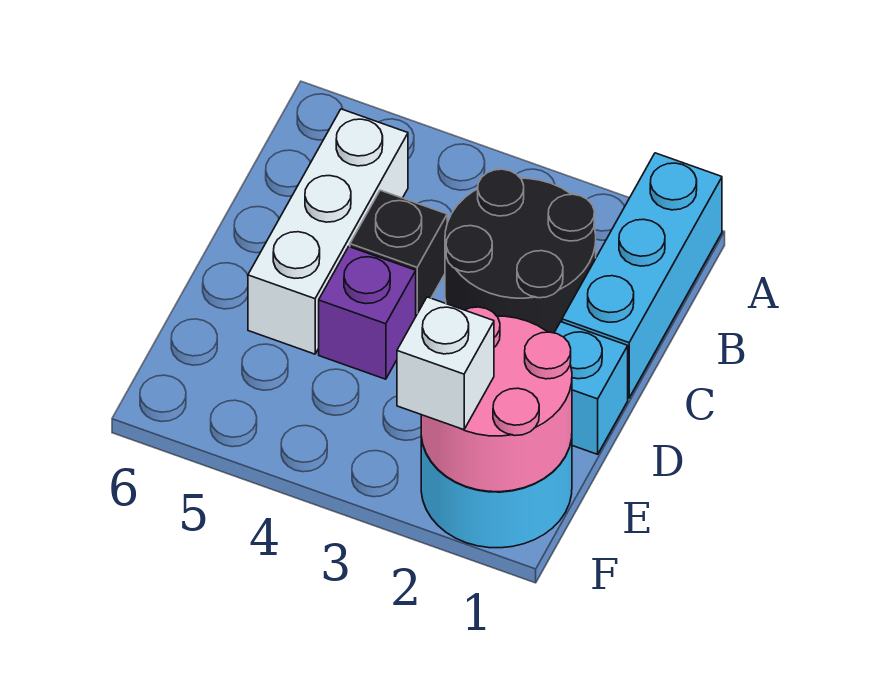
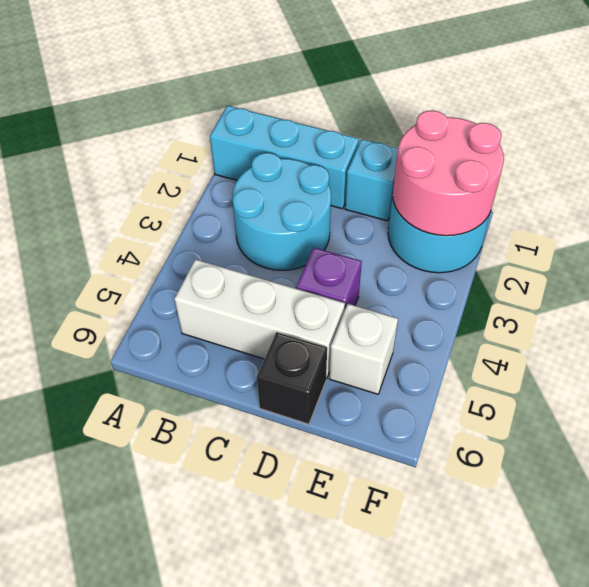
black round brick B2:C3 level 1 -> cyan round brick B2:C3 level 1
black brick C4 level 1 -> black brick D6 level 1
white brick F2 level 3 -> white brick E5 level 1

